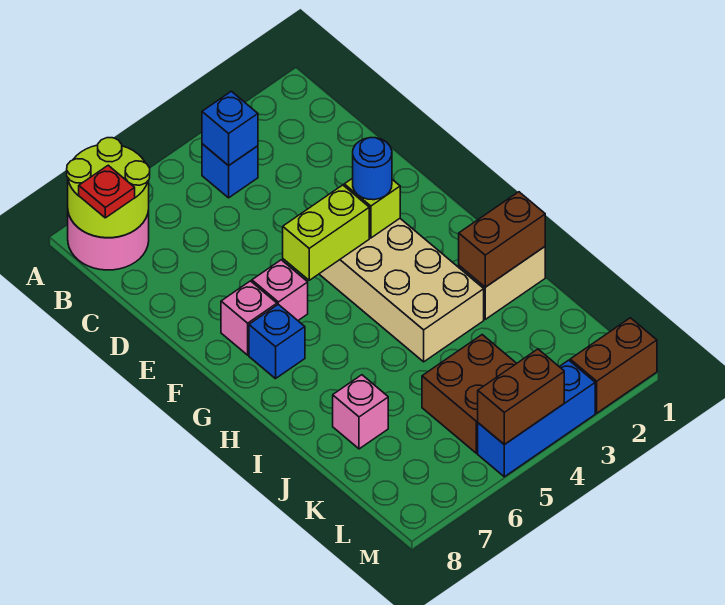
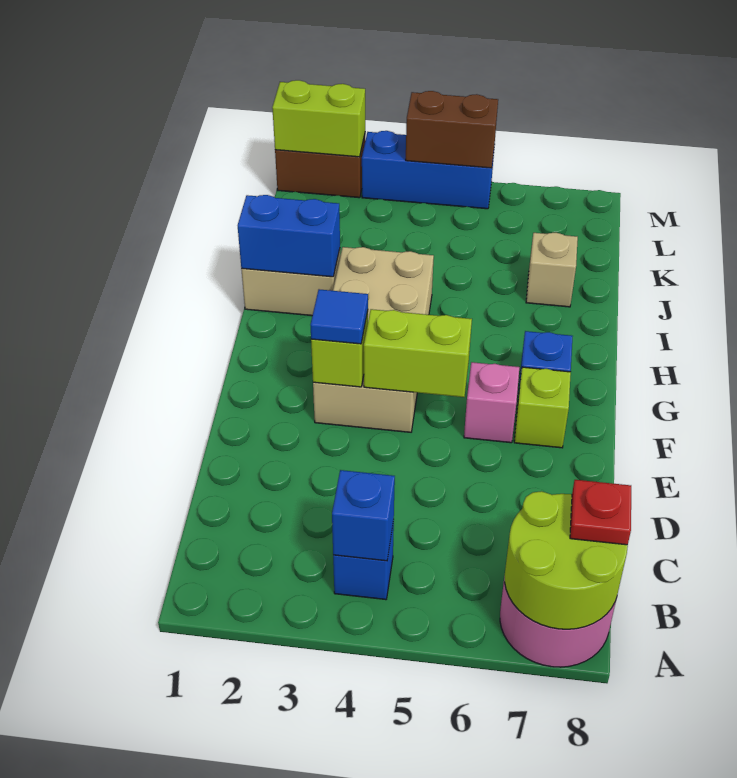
blue round brick F3 level 3 -> blue tile F3 level 3
pink brick F7 level 1 -> lime brick F7 level 1
brown brick I1:I2 level 2 -> blue brick I1:I2 level 2
pink brick J7 level 1 -> tan brick J7 level 1
brown brick K4:L5 level 1 -> none
none -> lime brick M1:M2 level 2

